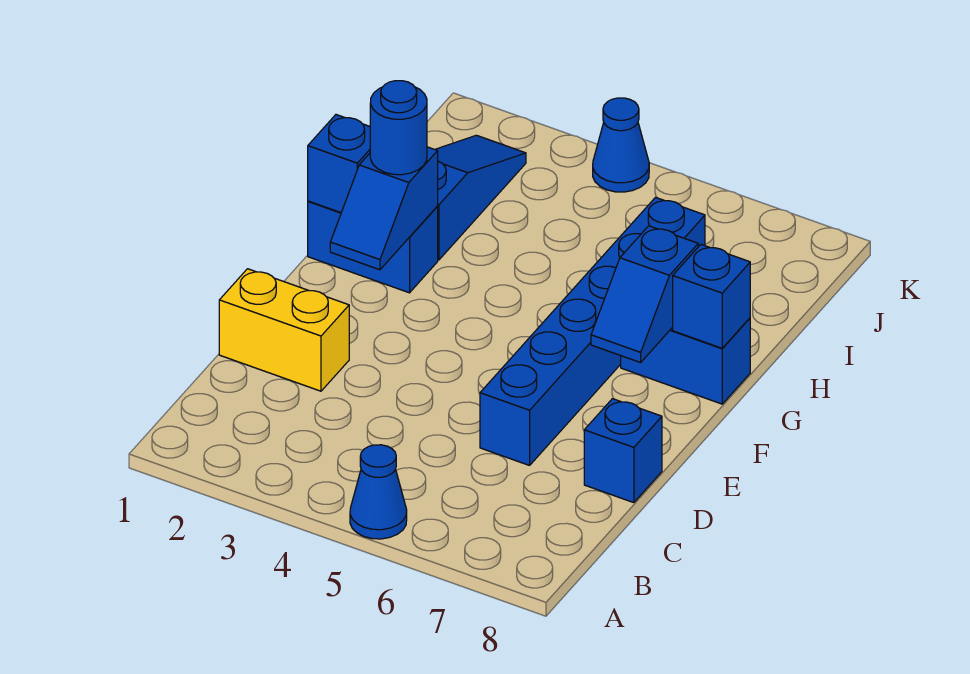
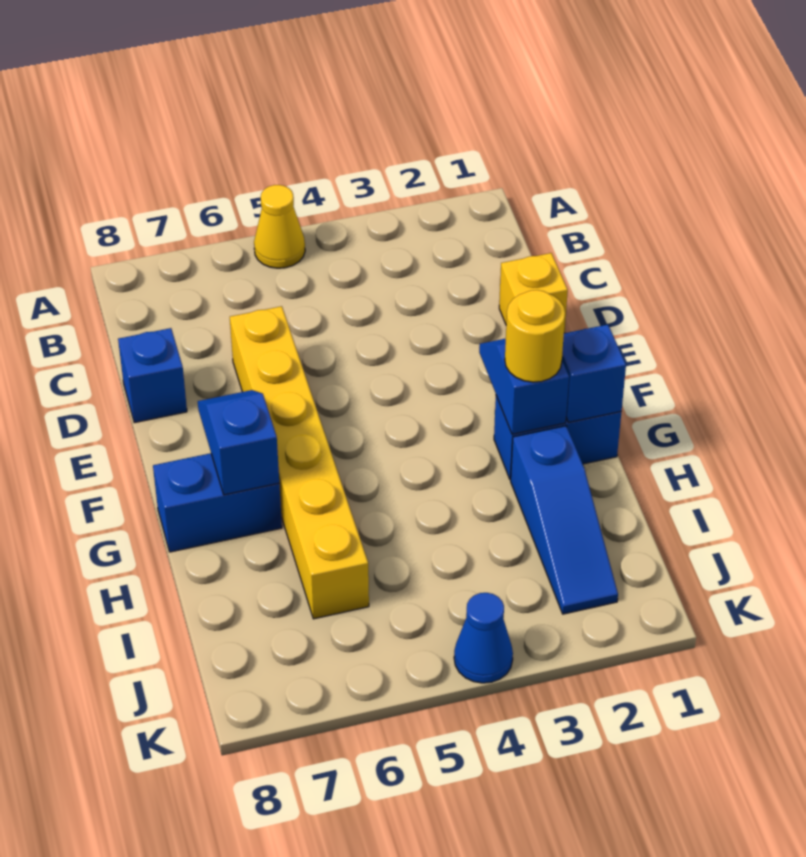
blue cone A5 level 1 -> yellow cone A5 level 1
yellow brick D1:D2 level 1 -> yellow brick D1 level 1
blue brick D6:I6 level 1 -> yellow brick D6:I6 level 1
blue round brick G2 level 3 -> yellow round brick G2 level 3
blue brick G8 level 2 -> none

